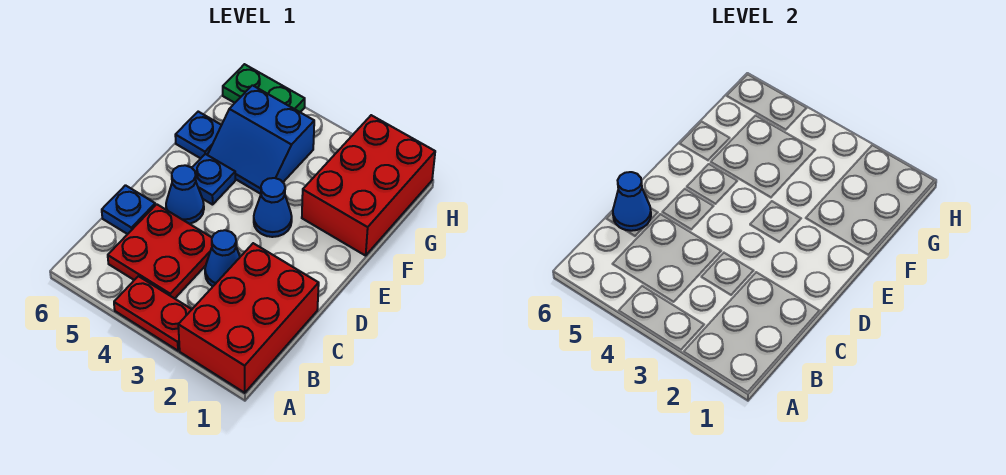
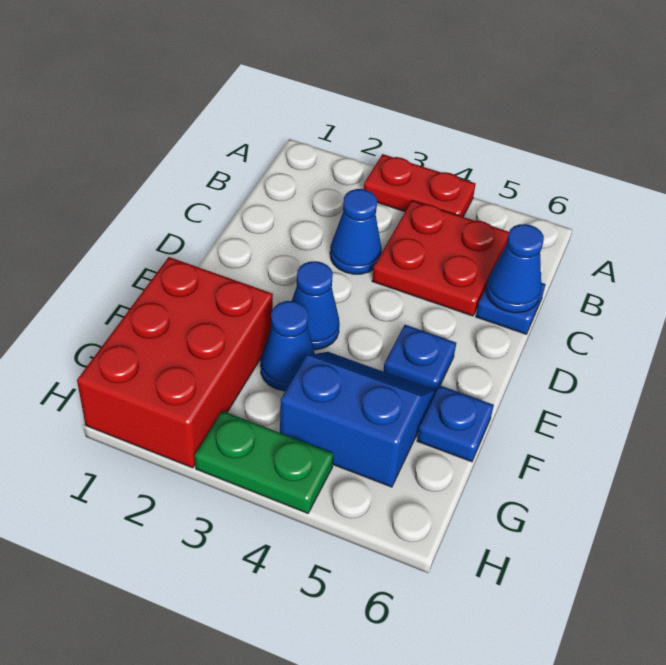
red brick A1:C2 level 1 -> none
blue cone D5 level 1 -> blue cone F3 level 1
green plate H5:H6 level 1 -> green plate H3:H4 level 1

